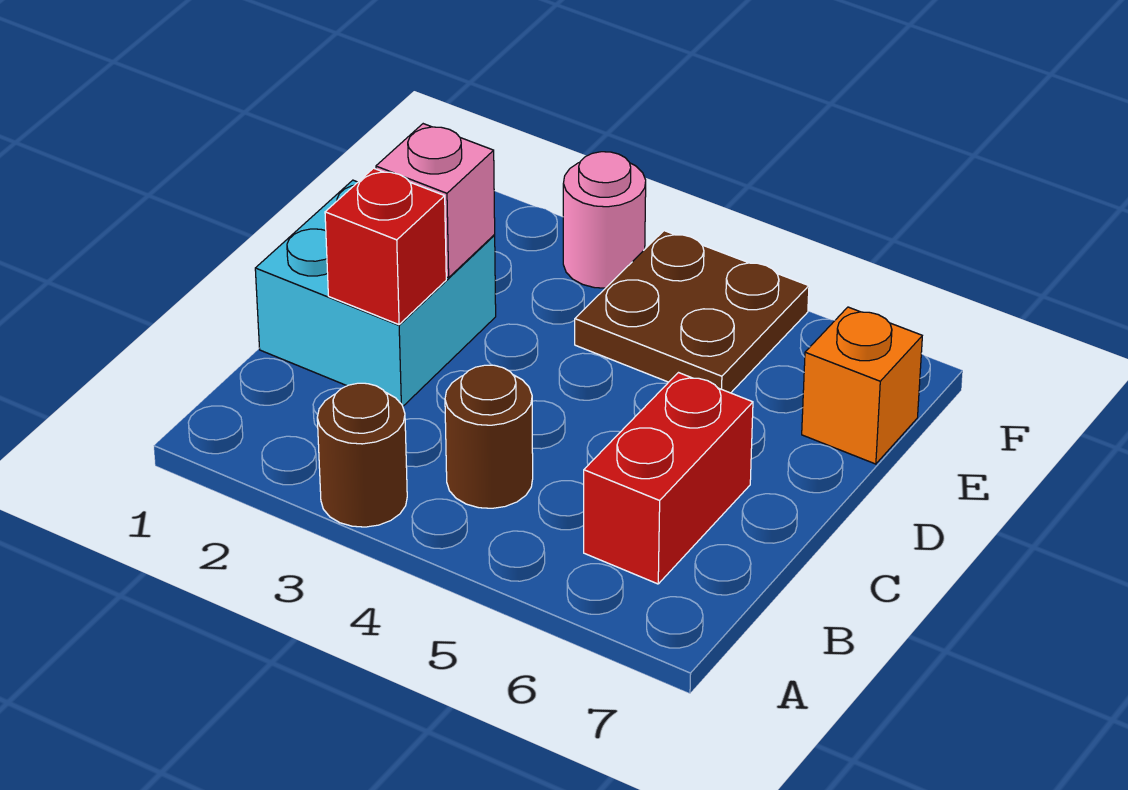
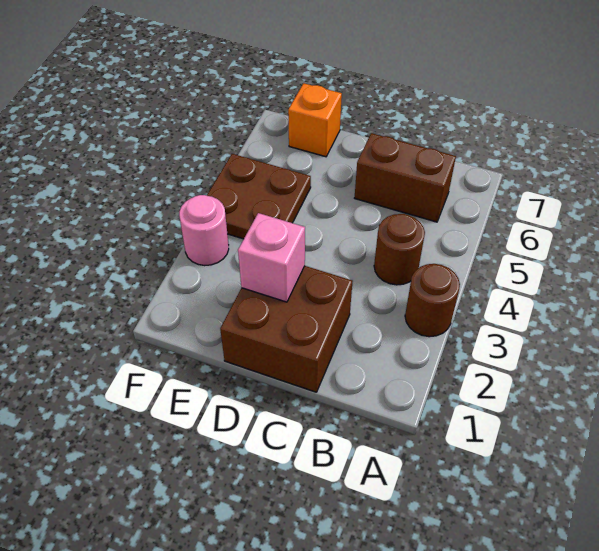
red brick B6:C6 level 1 -> brown brick B6:C6 level 1
cyan brick C1:D2 level 1 -> brown brick C1:D2 level 1
red brick C2 level 2 -> none

